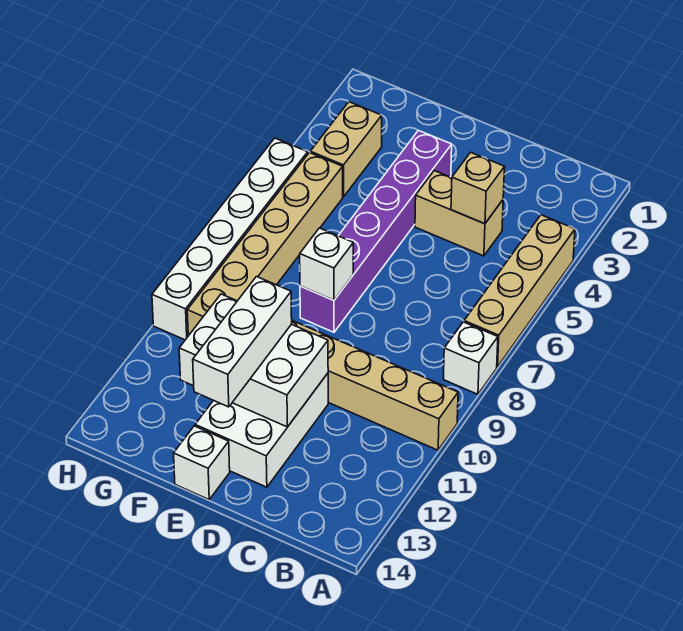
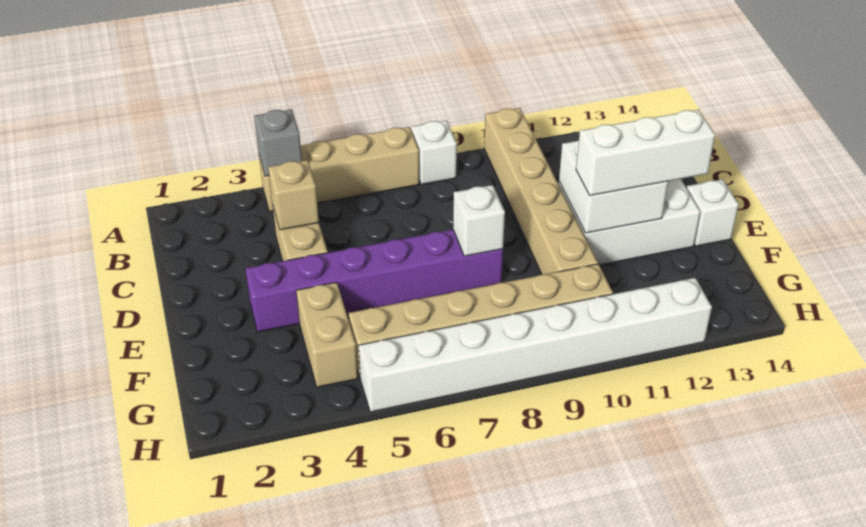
none -> grey brick A4 level 2
white brick D11:F12 level 2 -> white brick D11:E12 level 2
tan brick G3:G4 level 1 -> tan brick F4:G4 level 1
white brick H5:H10 level 1 -> white brick H5:H12 level 1

